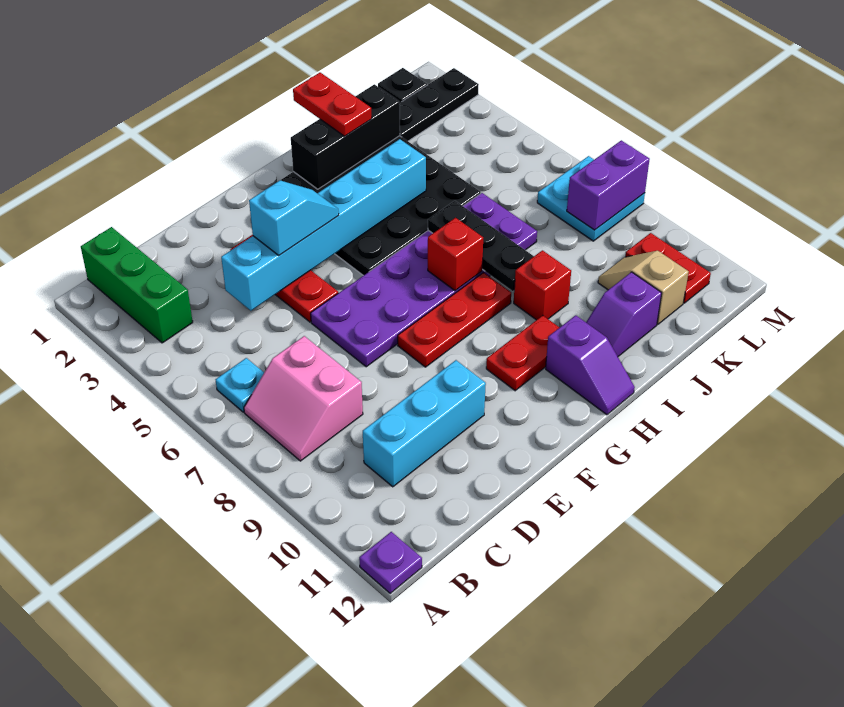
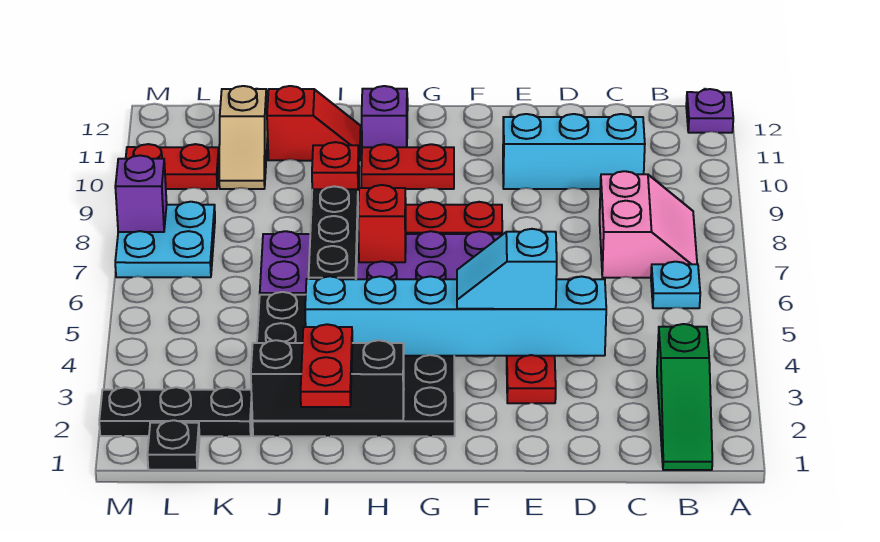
green brick B1:B3 level 1 -> green slope B1:B3 level 1 top 3
purple slope I11:J11 level 1 top J -> red slope I11:J11 level 1 top J
purple brick L8:M8 level 2 -> purple brick M8 level 2
red plate L10:L11 level 1 -> red plate L10:M10 level 1

